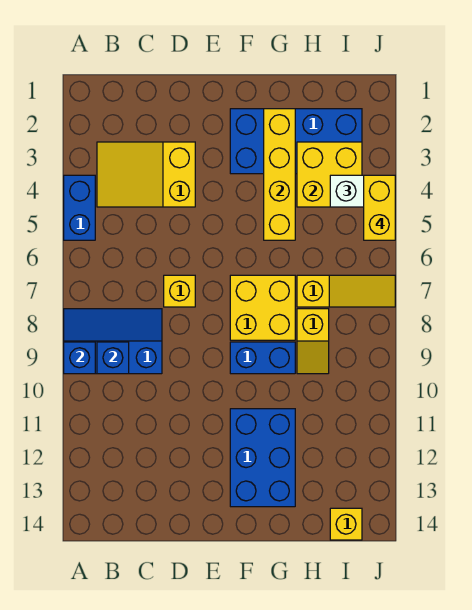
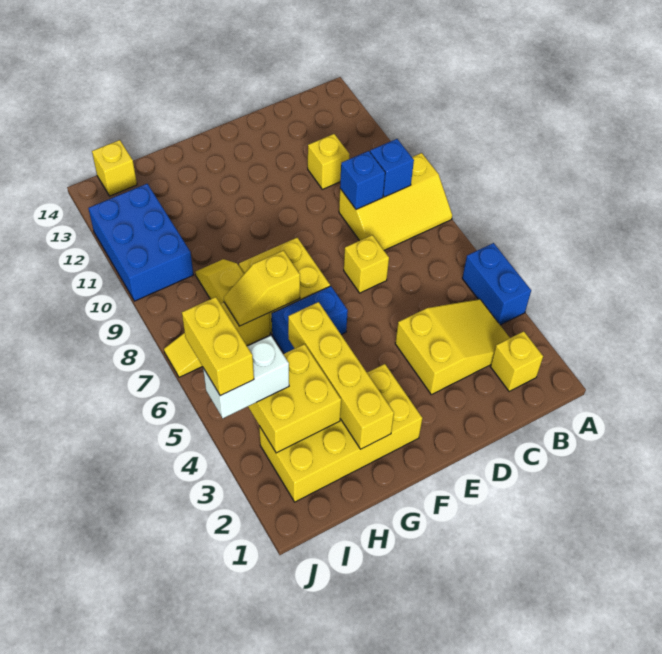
blue slope A8:C9 level 1 top 9 -> yellow slope A8:C9 level 1 top 9
blue brick A9 level 2 -> blue brick C9 level 2
none -> yellow brick B2 level 1
none -> yellow brick C11 level 1
blue brick F2:I3 level 1 -> yellow brick F2:I3 level 1
blue brick F9:G9 level 1 -> blue brick F6:G6 level 1
blue brick F11:G13 level 1 -> blue brick I10:J12 level 1
none -> yellow slope G7:H7 level 2 top G

